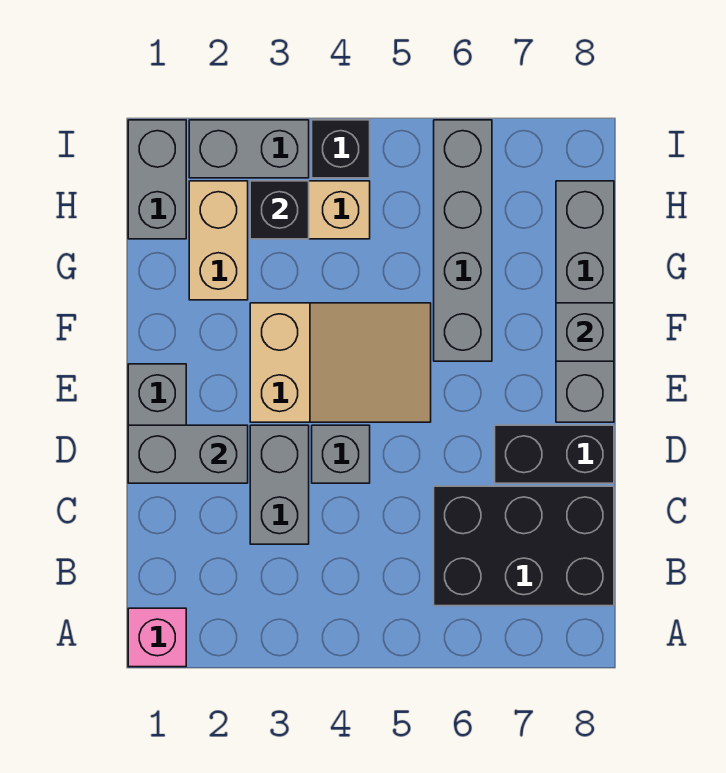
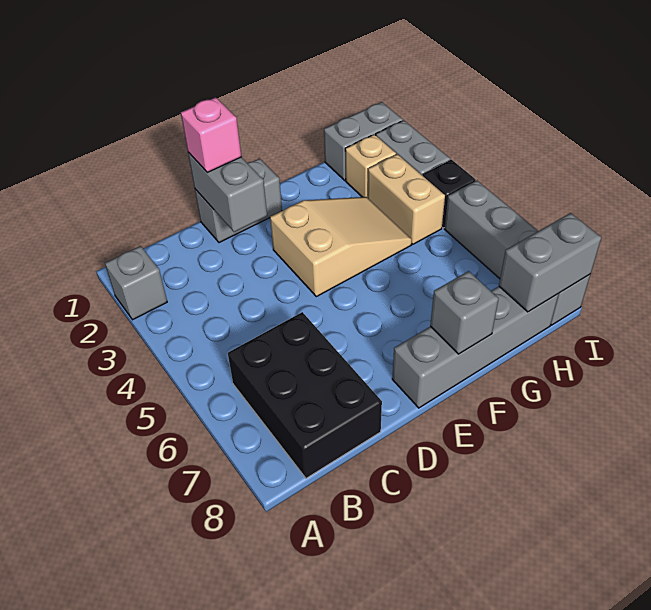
pink brick A1 level 1 -> pink brick D1 level 3
grey brick C3:D3 level 1 -> grey brick H8:I8 level 2
grey brick D4 level 1 -> grey brick A2 level 1
black brick D7:D8 level 1 -> none
tan slope E3:F5 level 1 top 3 -> tan slope E3:G4 level 1 top E
grey brick F6:I6 level 1 -> grey brick I5:I8 level 1
tan brick G2:H2 level 1 -> tan brick H2 level 1
black brick H3 level 2 -> none

